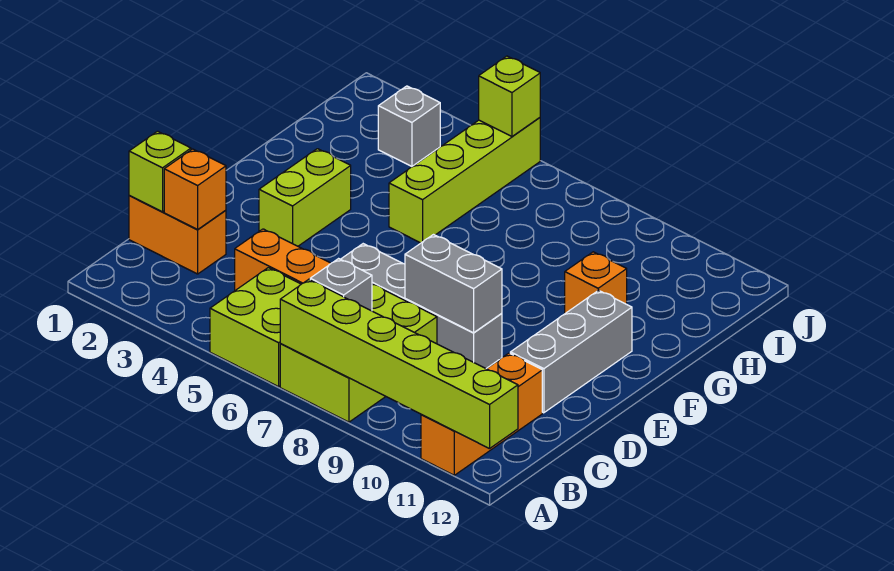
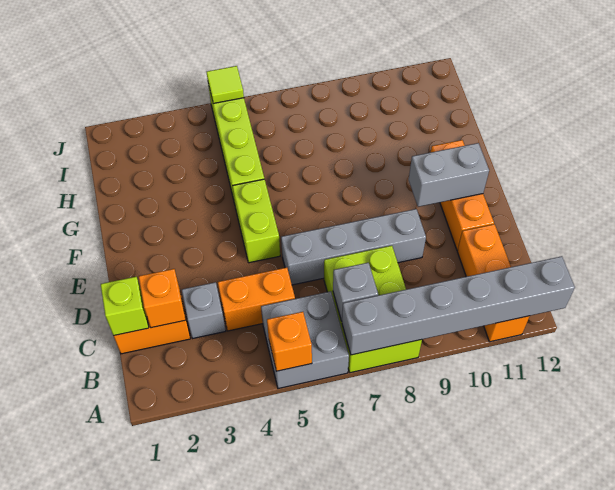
lime brick A5:B6 level 1 -> grey brick A5:B6 level 1
lime brick A7:A12 level 2 -> grey brick A7:A12 level 2
grey brick D8:D9 level 2 -> grey brick E10:E11 level 2
grey brick D11:F11 level 1 -> orange brick D11:F11 level 1
lime brick E3:F3 level 1 -> lime brick E5:F5 level 1
orange brick G10 level 1 -> orange brick A5 level 2
grey brick I3 level 1 -> grey brick C3 level 1
lime brick J5 level 2 -> lime tile J5 level 2

